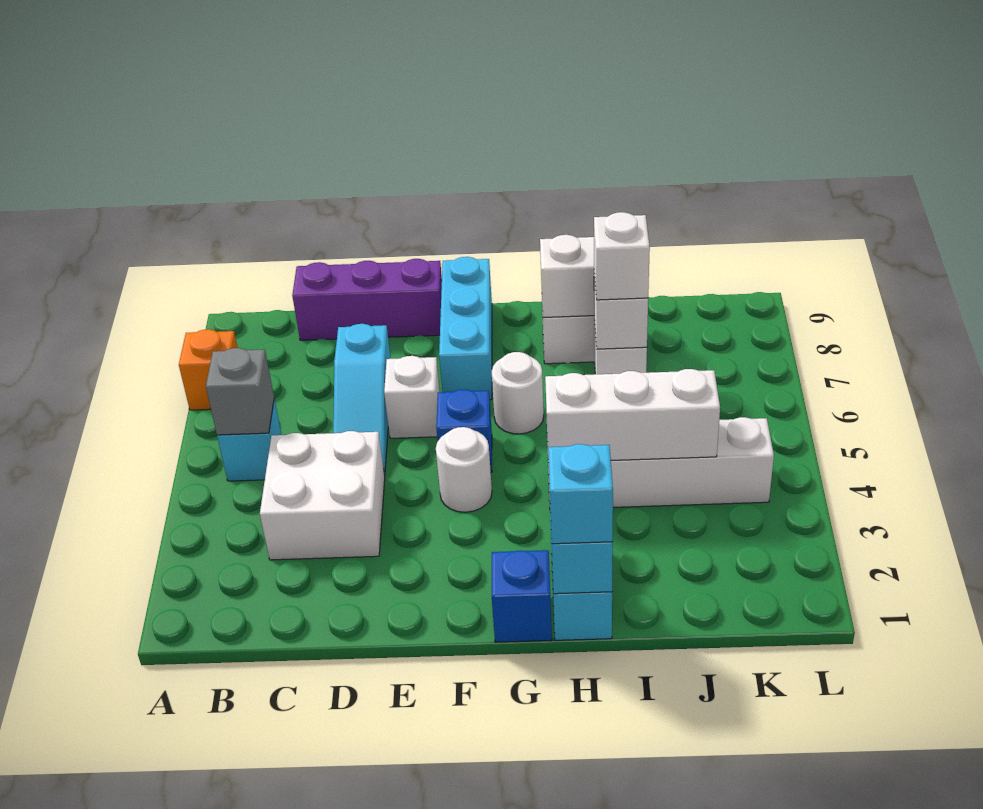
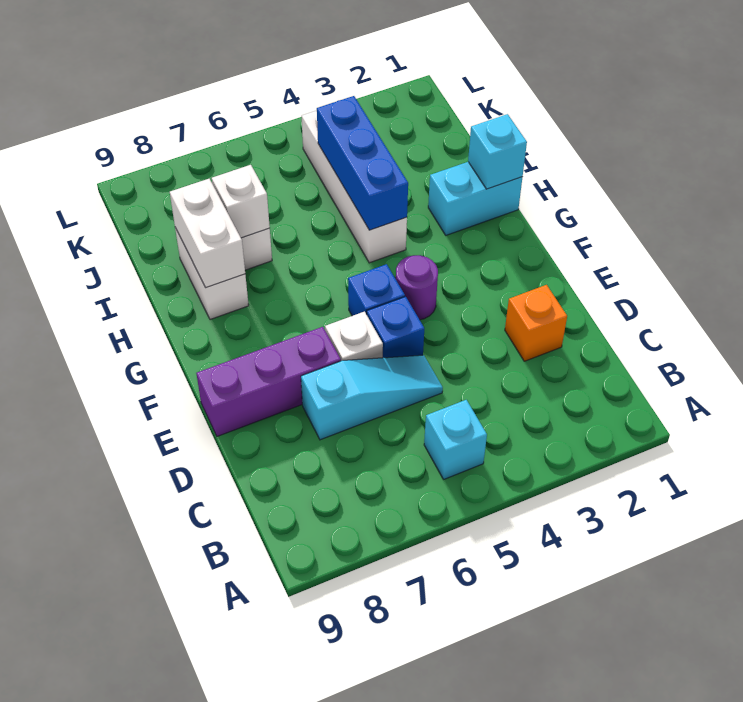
orange brick A7 level 1 -> orange brick D2 level 1
grey brick B5 level 2 -> none
white brick C3:D4 level 1 -> none
purple brick C9:E9 level 1 -> purple brick E7:E9 level 1
white round brick F4 level 1 -> purple round brick F4 level 1
cyan brick F7:F9 level 1 -> none
blue brick G1 level 1 -> blue brick E5 level 1
white round brick G6 level 1 -> none
cyan brick H1 level 3 -> none
white brick H4:J4 level 2 -> blue brick H4:J4 level 2
white brick I7 level 3 -> none

